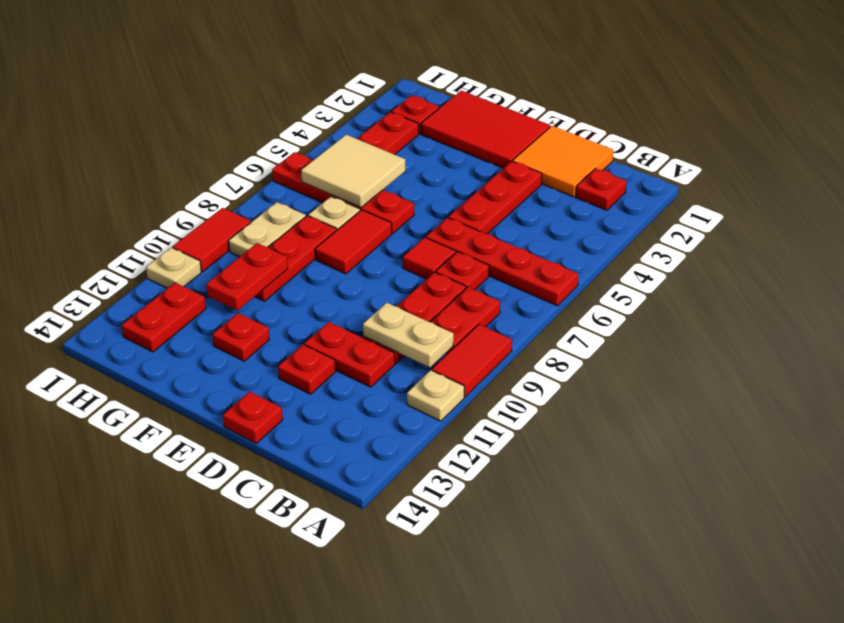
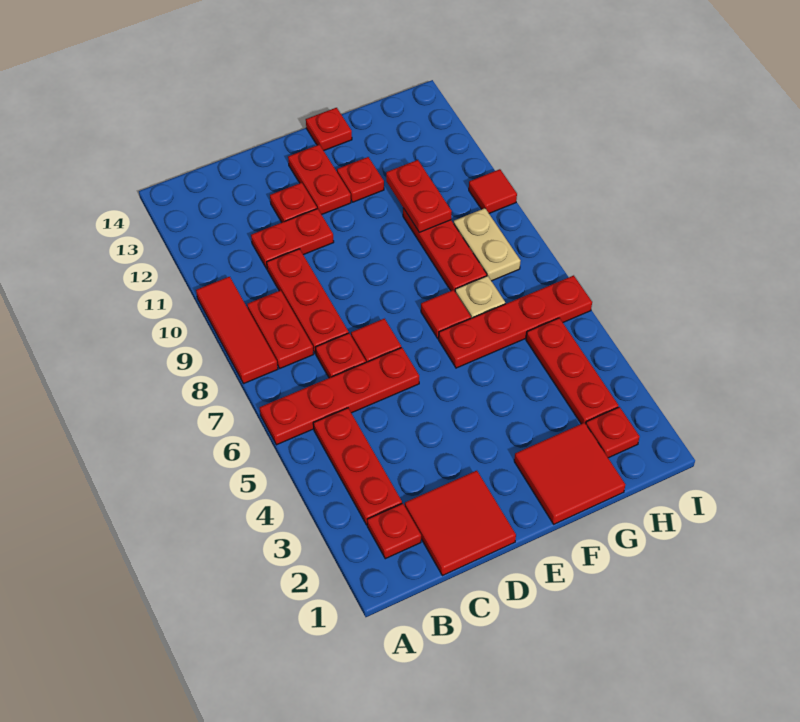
red tile A9:A10 level 1 -> red tile A8:A10 level 1
tan plate A11 level 1 -> none
tan plate B10:C10 level 2 -> none
orange tile C1:D2 level 1 -> red tile C1:D2 level 1
red plate D3:D5 level 1 -> red plate B3:B5 level 1
red plate D14 level 1 -> red plate F14 level 1
red tile E1:G2 level 1 -> red tile F1:G2 level 1
red tile F7:F8 level 1 -> red tile F7 level 1
tan tile G5:H6 level 2 -> none
red plate H12:H13 level 1 -> red plate E12:E13 level 1
red tile I9:I10 level 1 -> red tile I10 level 1
tan plate I11 level 1 -> none

